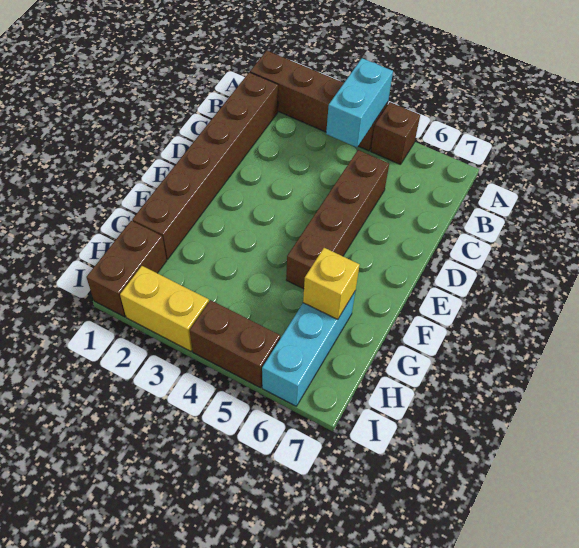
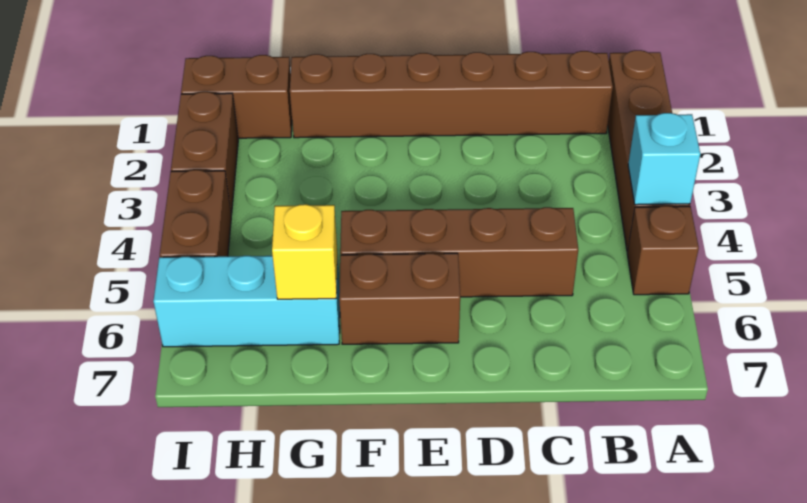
cyan brick A4:B4 level 2 -> cyan brick A4 level 2
none -> brown brick E6:F6 level 1
yellow brick I2:I3 level 1 -> brown brick I2:I3 level 1

